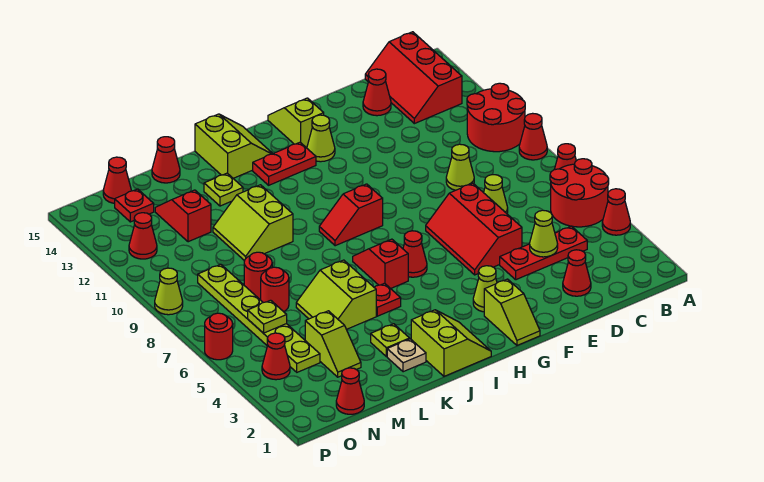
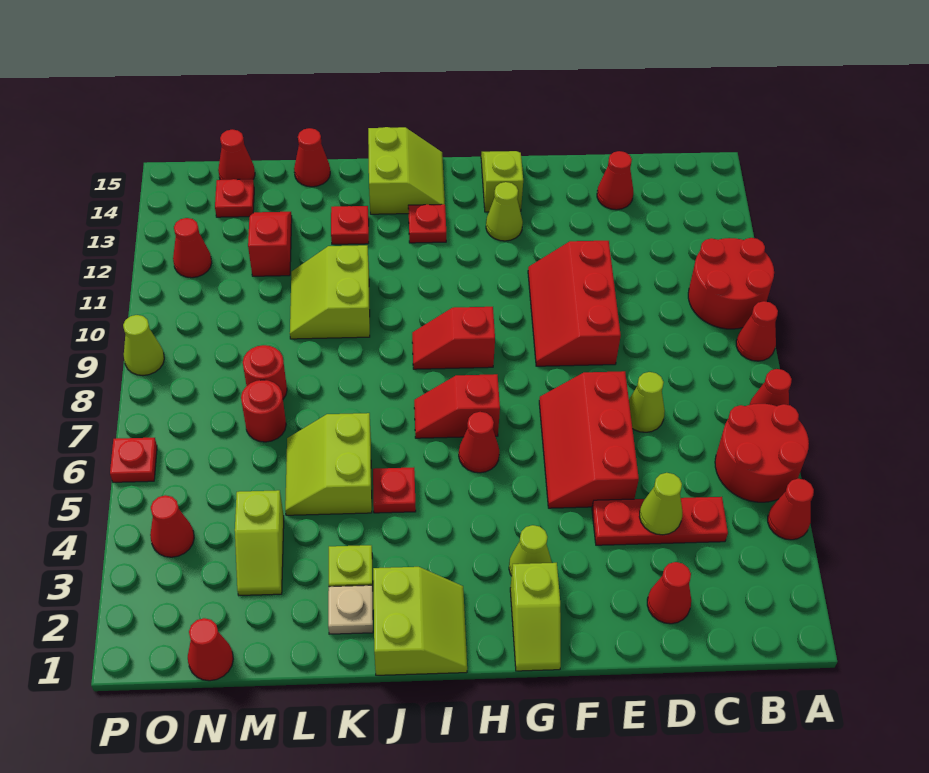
red slope B13:C15 level 1 top B -> red slope E9:F11 level 1 top E
lime cone D9 level 1 -> none
red plate H13:I13 level 1 -> red plate I13 level 1
red slope I6:I7 level 1 top 6 -> red slope H7:I7 level 1 top H
lime plate K13 level 1 -> red plate K13 level 1
lime plate N4:N9 level 1 -> none
lime plate N6 level 2 -> none
red round brick P6 level 1 -> red plate P6 level 1

